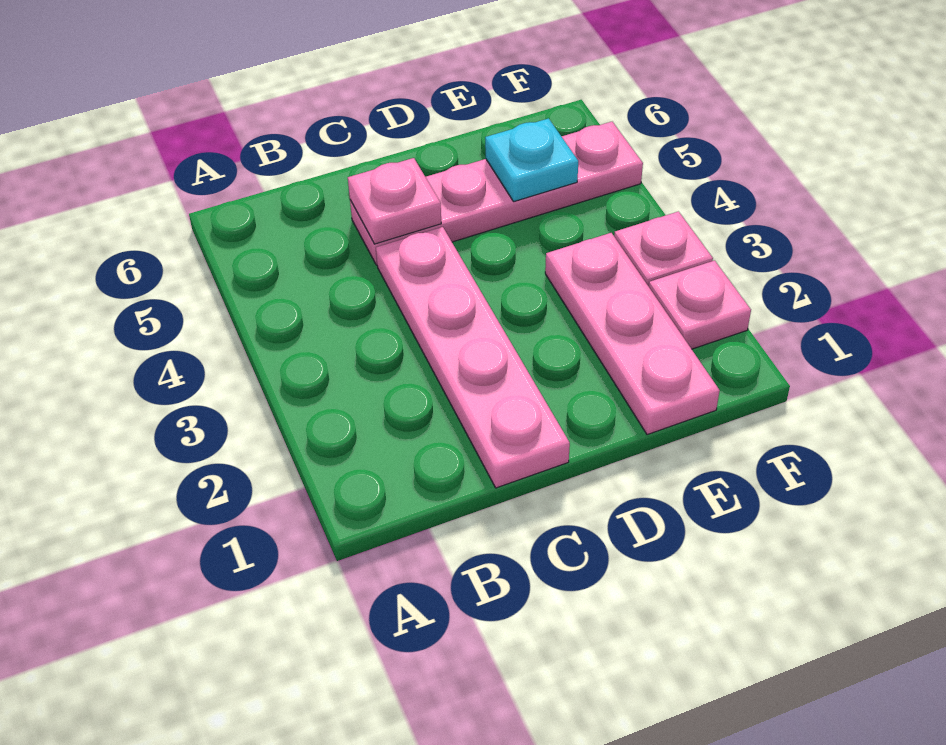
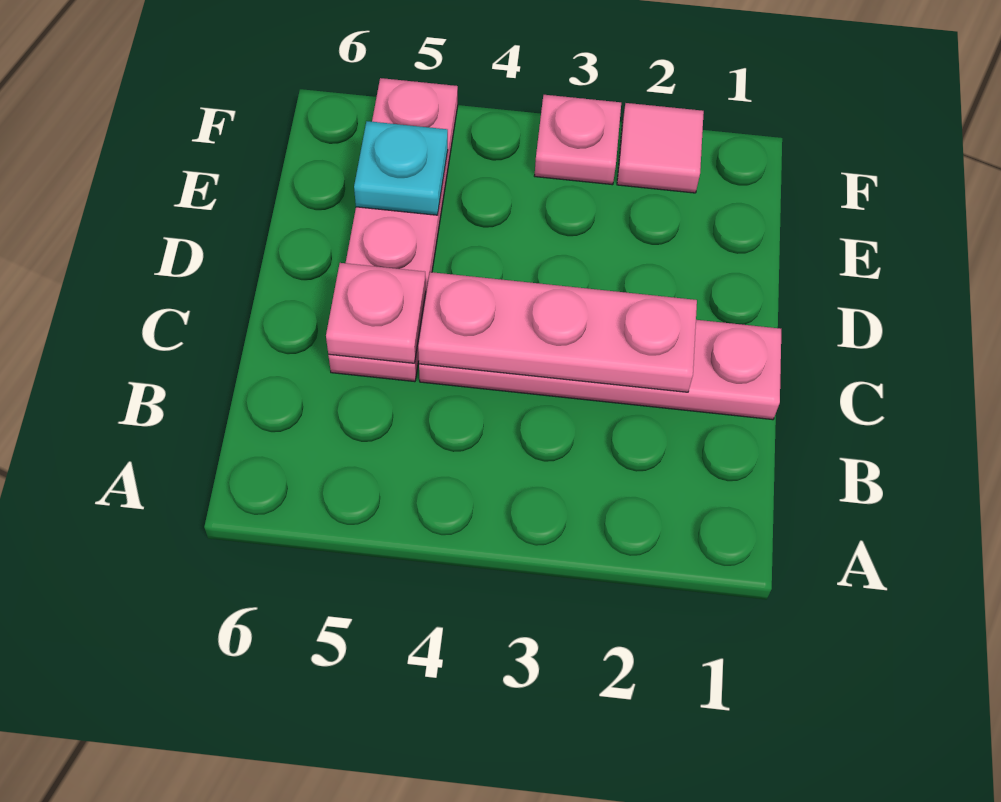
pink plate E1:E3 level 1 -> pink plate C2:C4 level 2
pink plate F2 level 1 -> pink tile F2 level 1

